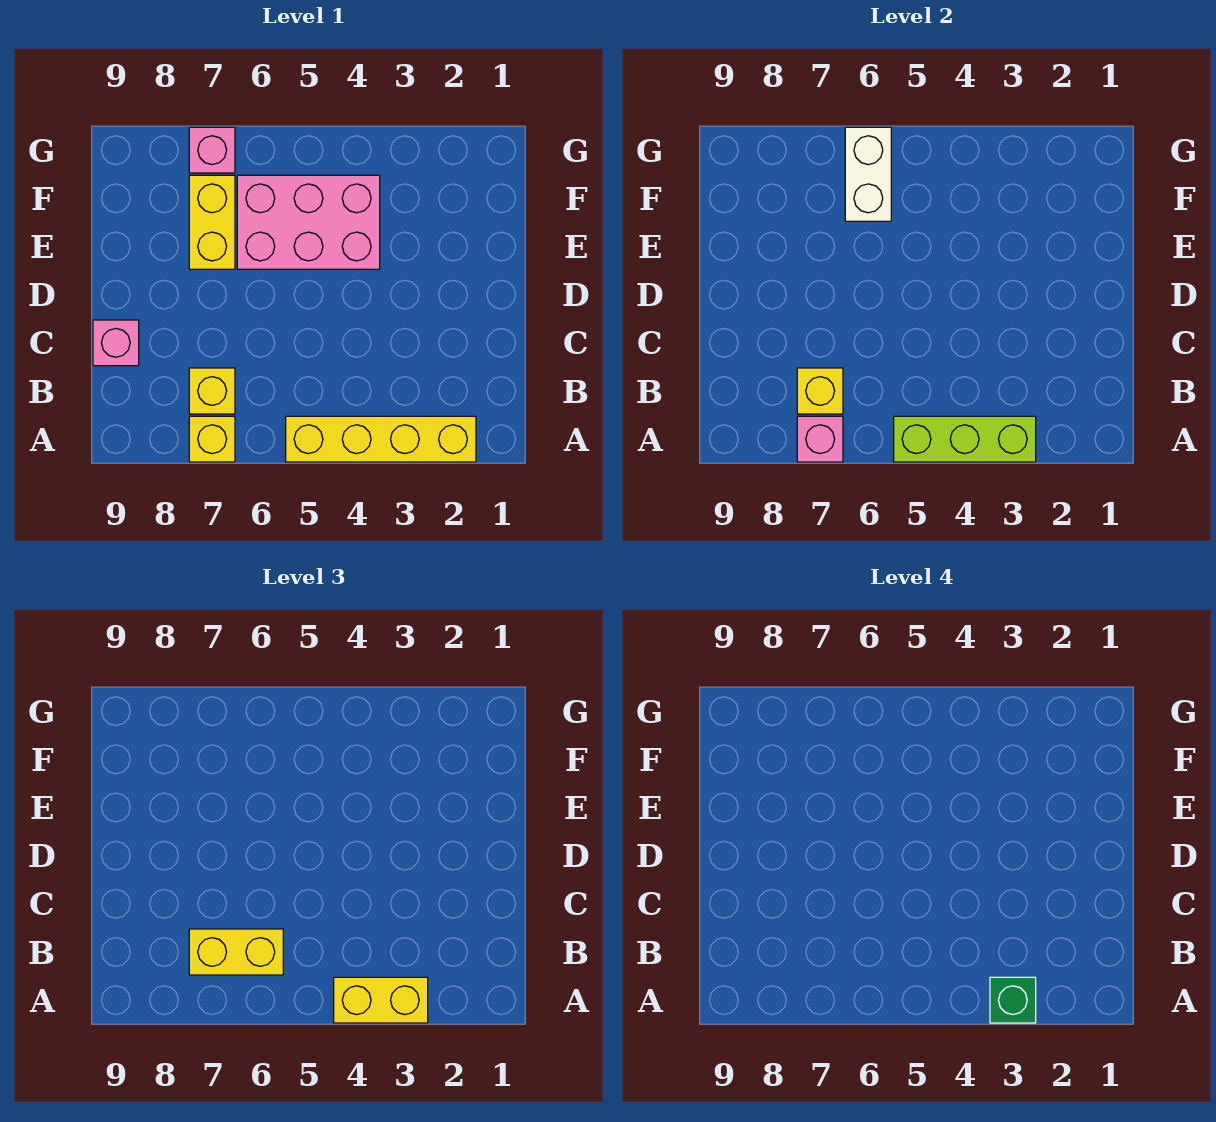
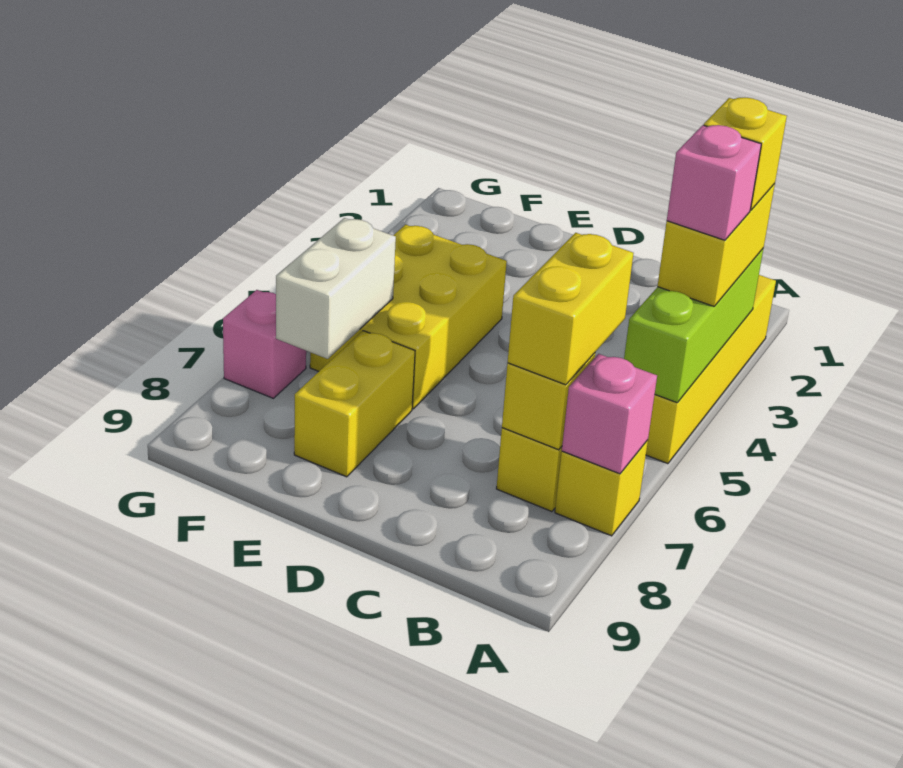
green brick A3 level 4 -> yellow brick A3 level 4
pink brick C9 level 1 -> pink brick A4 level 4
pink brick E4:F6 level 1 -> yellow brick E4:F6 level 1
yellow brick E7:F7 level 1 -> yellow brick E7:E8 level 1
white brick F6:G6 level 2 -> white brick F6:F7 level 2

